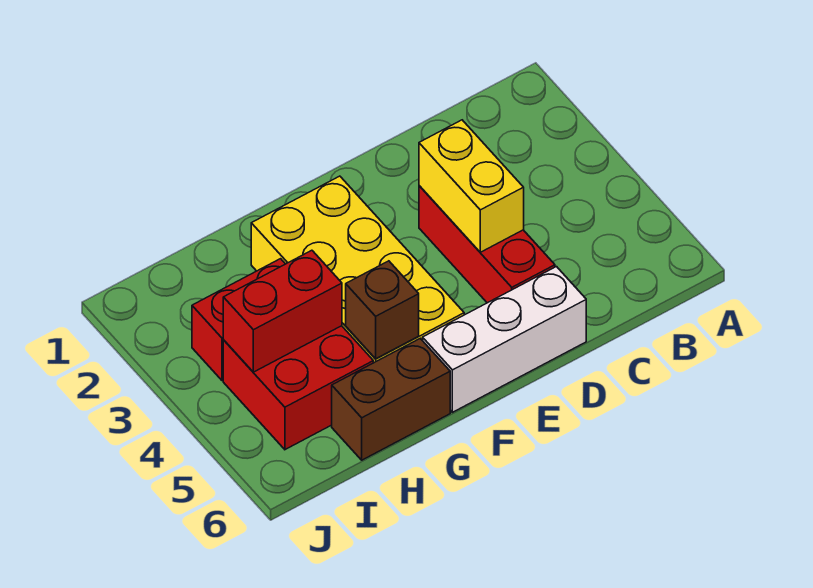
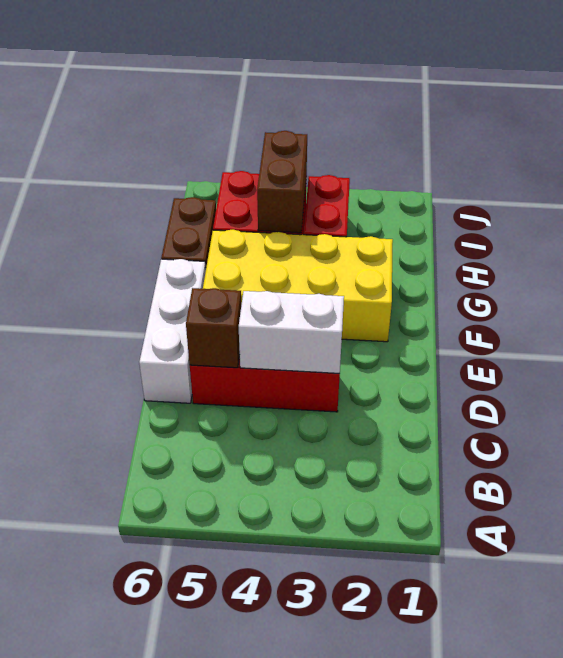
yellow brick D3:D4 level 2 -> white brick D3:D4 level 2
brown brick G5 level 2 -> brown brick D5 level 2
red brick H4:I4 level 2 -> brown brick H4:I4 level 2

